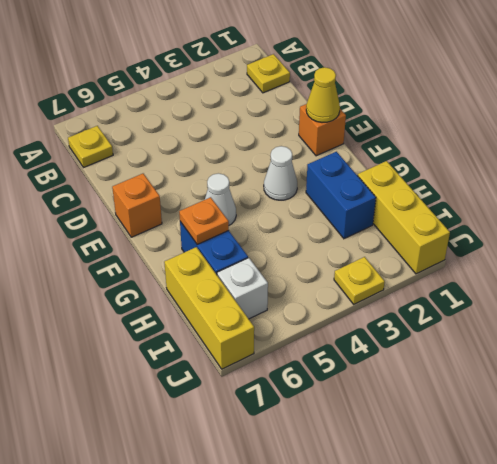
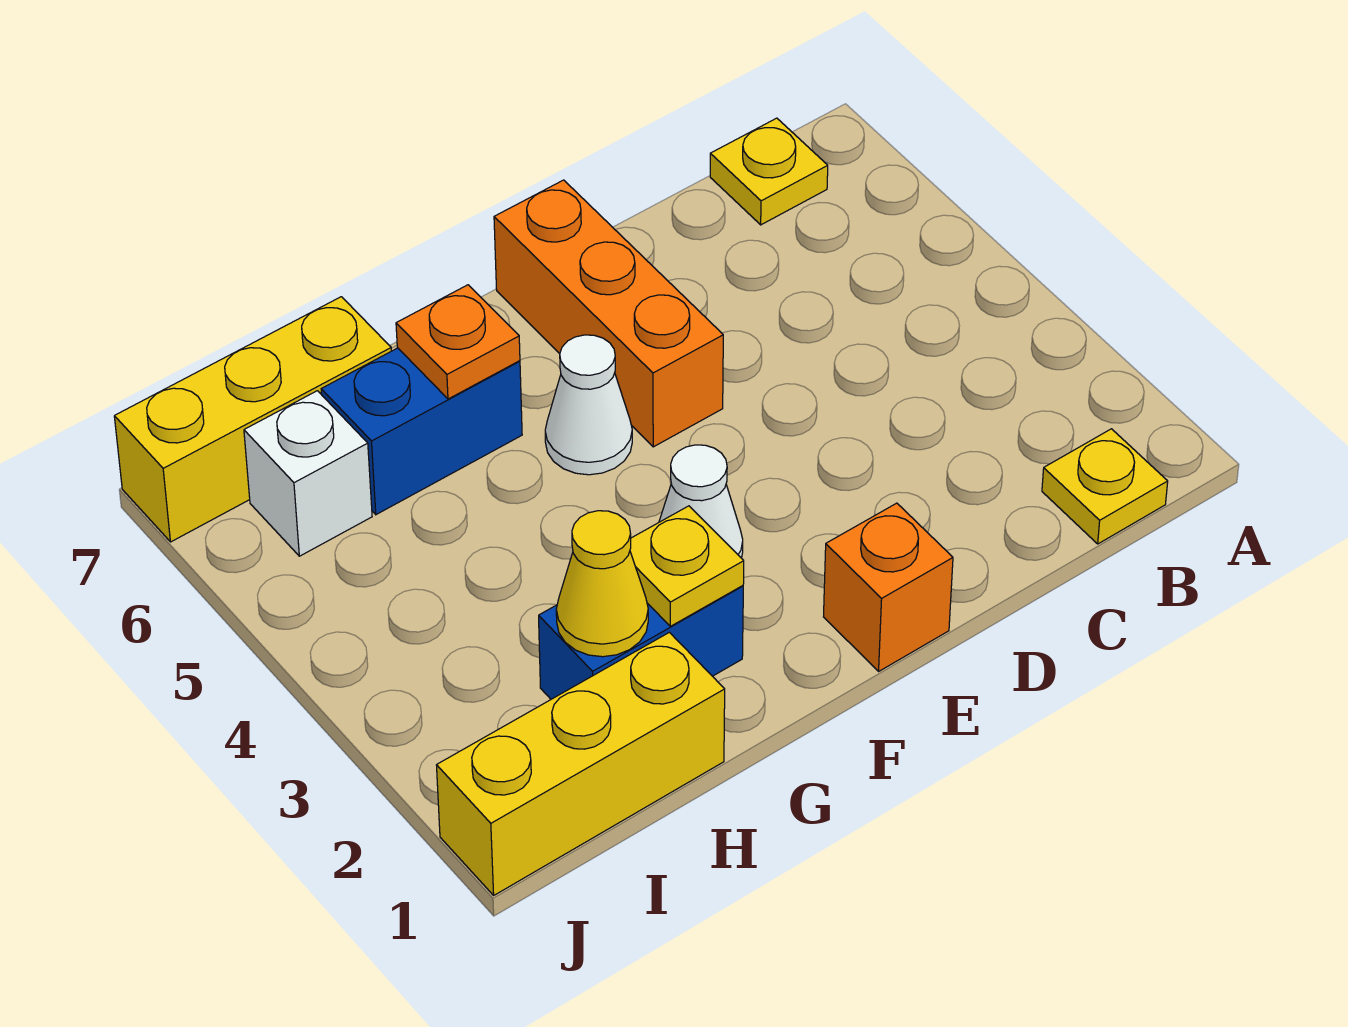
yellow cone E1 level 2 -> yellow cone H2 level 2
orange brick E7 level 1 -> orange brick E5:E7 level 1
yellow plate J3 level 1 -> yellow plate G2 level 2

